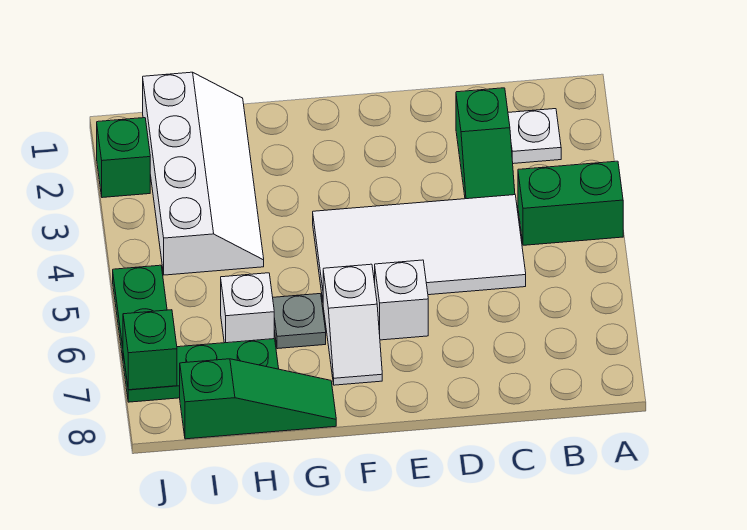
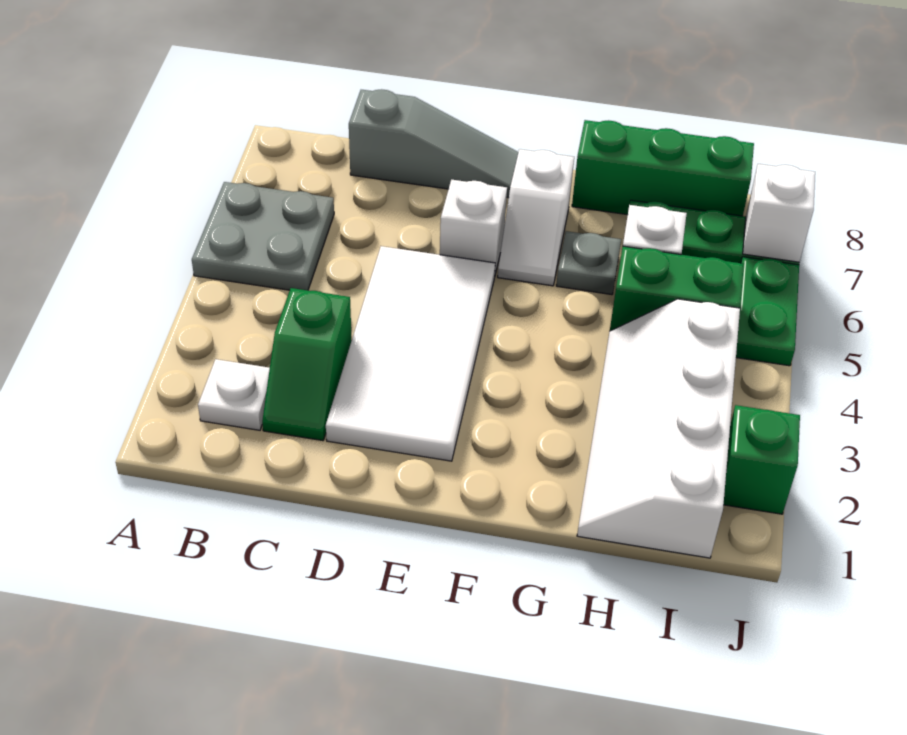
green brick A4:B4 level 1 -> green brick H5:I5 level 1
none -> grey plate A5:B6 level 1
green slope C2:C3 level 1 top 2 -> green slope C2:C3 level 1 top 3
white tile C4:F5 level 1 -> white tile D2:E5 level 1
none -> grey slope C8:E8 level 1 top C
white slope F6:F7 level 1 top 6 -> white slope F6:F7 level 1 top 7
green slope G8:I8 level 1 top I -> green brick G8:I8 level 1
green brick J7 level 2 -> white brick J7 level 2

